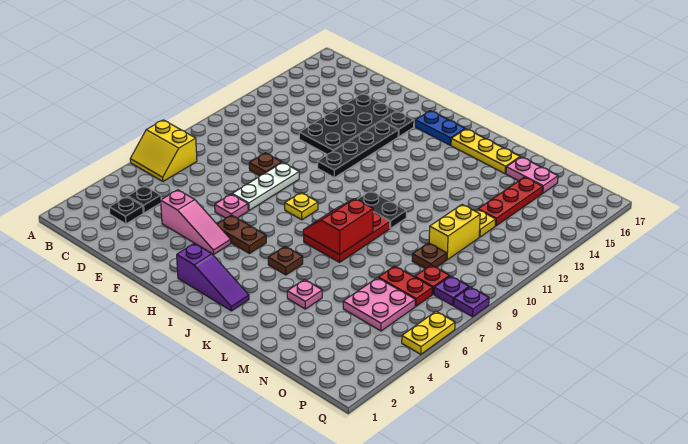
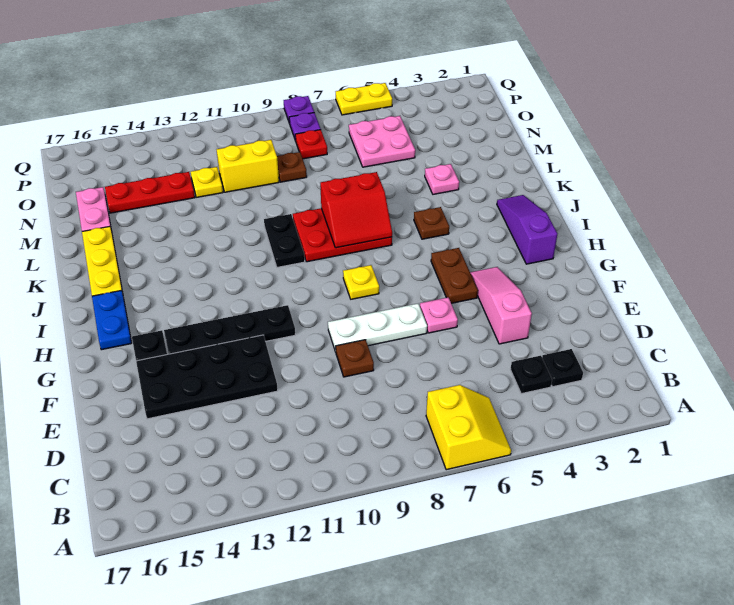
red plate N7:O7 level 1 -> none

